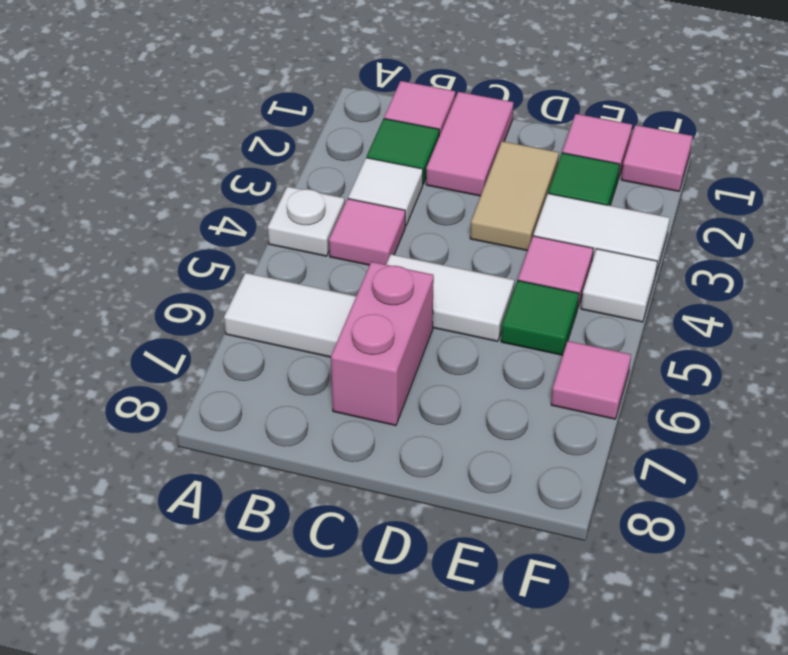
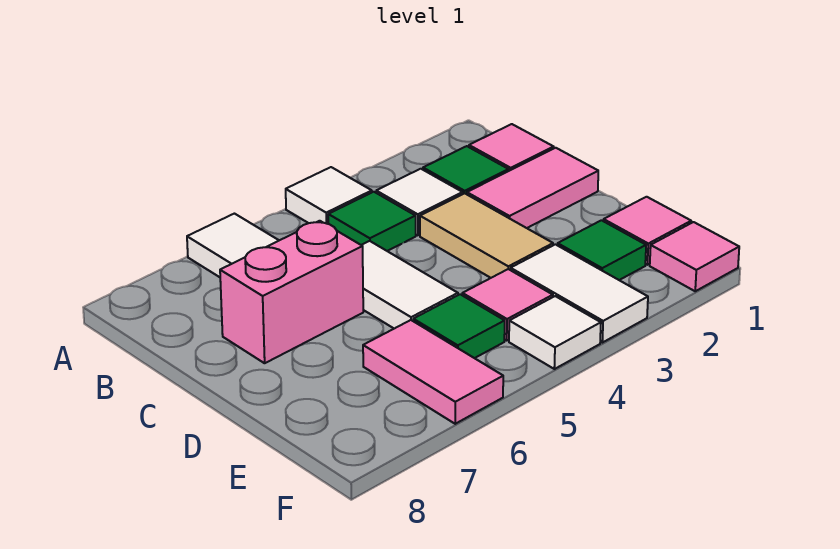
white plate A4 level 1 -> white tile A4 level 1
pink tile B4 level 1 -> green tile B4 level 1
tan tile D2:D3 level 1 -> tan tile C3:D3 level 1
pink tile F6 level 1 -> pink tile E6:F6 level 1

